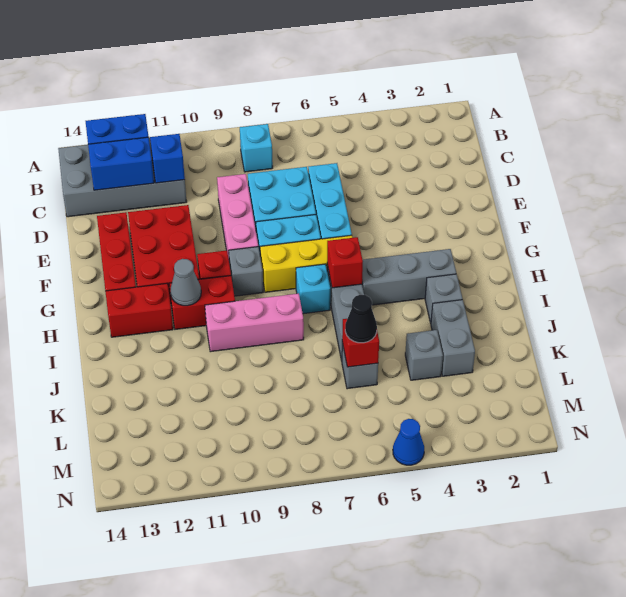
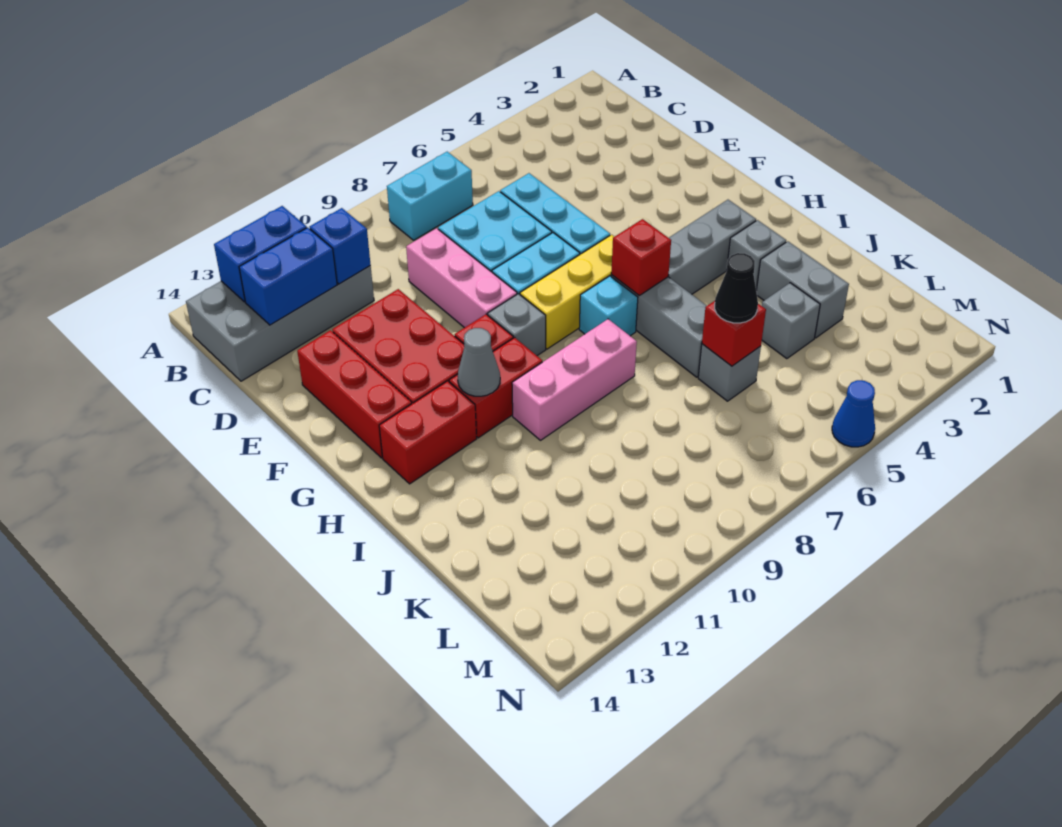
cyan brick B8 level 1 -> cyan brick B7:B8 level 1

